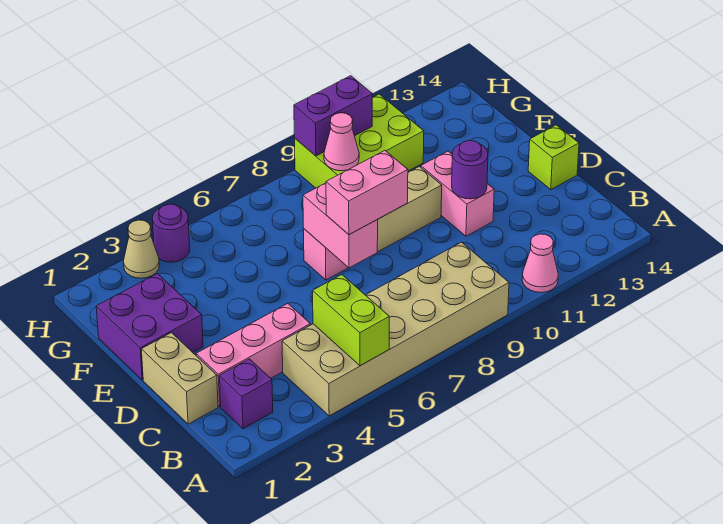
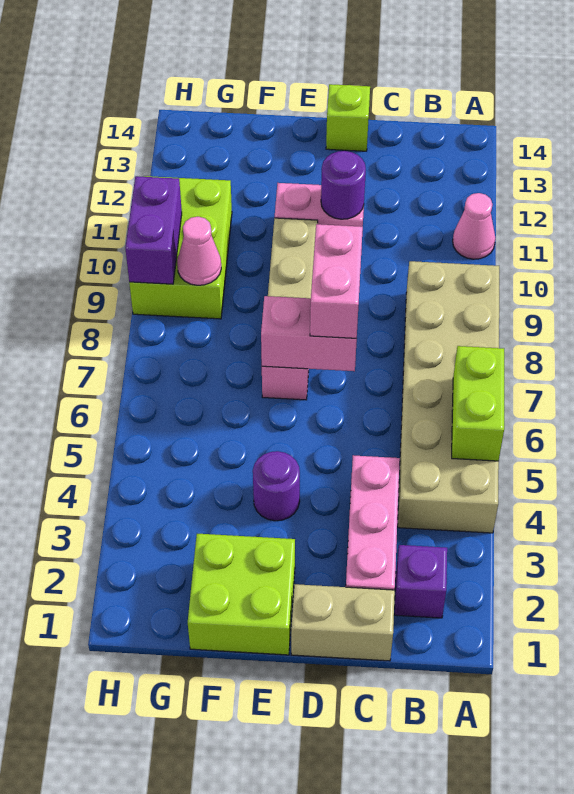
lime brick A5:B5 level 2 -> lime brick A5:A6 level 2
purple brick E1:F2 level 1 -> lime brick E1:F2 level 1
tan cone H3 level 1 -> none
purple round brick H4 level 1 -> purple round brick E4 level 1

